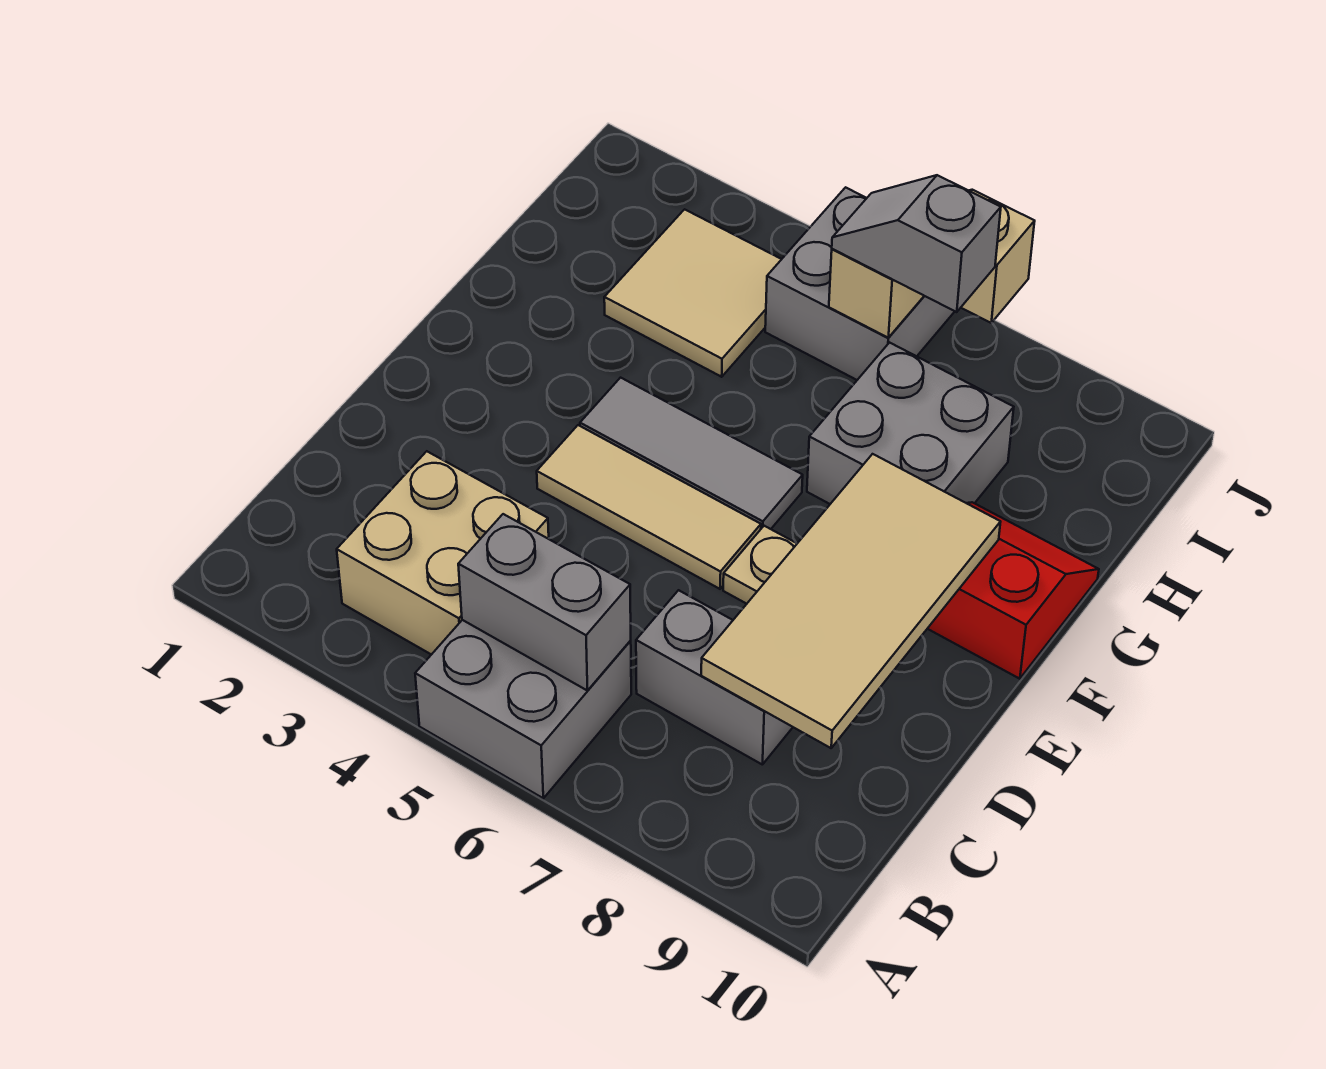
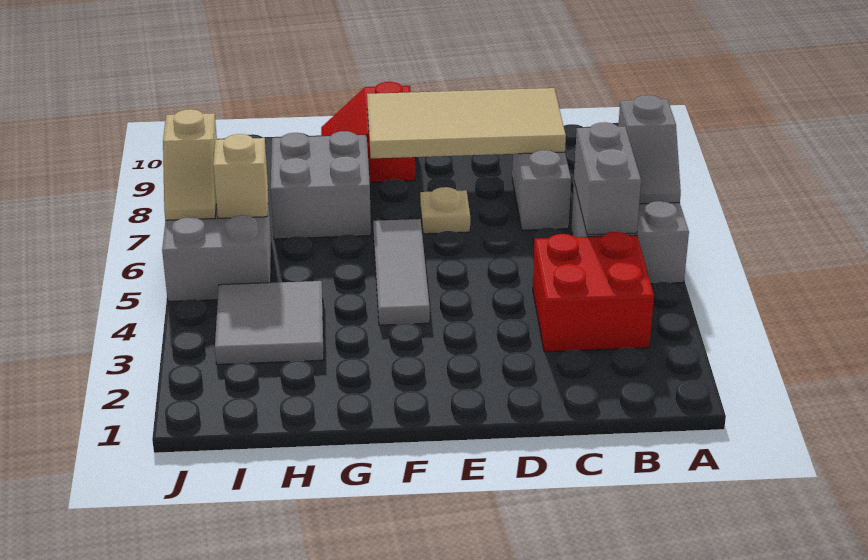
tan brick B3:C4 level 1 -> red brick B3:C4 level 1
tan tile E4:E6 level 1 -> none
tan tile H3:I4 level 1 -> grey tile H3:I4 level 1
grey slope I6:I7 level 3 top 7 -> grey slope A6:A7 level 2 top 7

